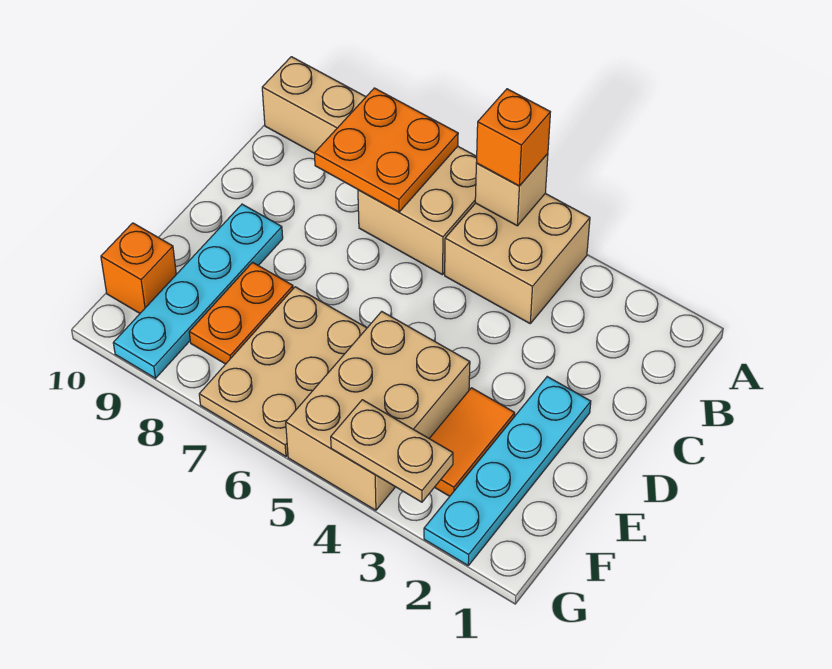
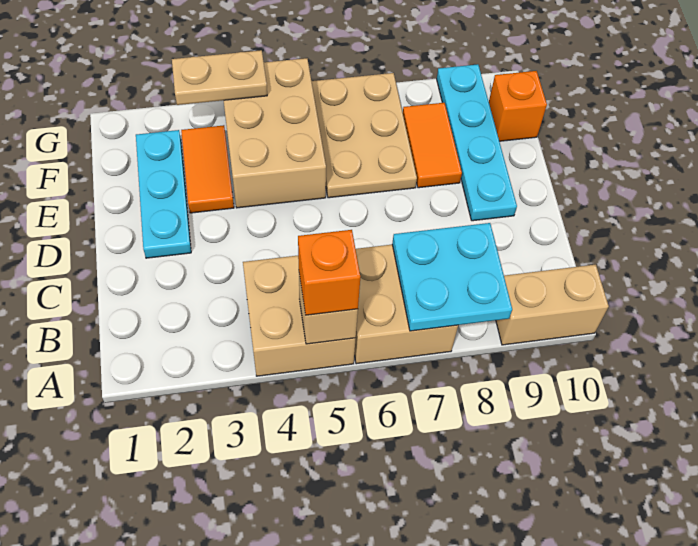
orange plate A7:B8 level 2 -> cyan plate A7:B8 level 2
cyan plate D2:G2 level 1 -> cyan plate D2:F2 level 1
orange plate E8:F8 level 1 -> orange tile E8:F8 level 1

